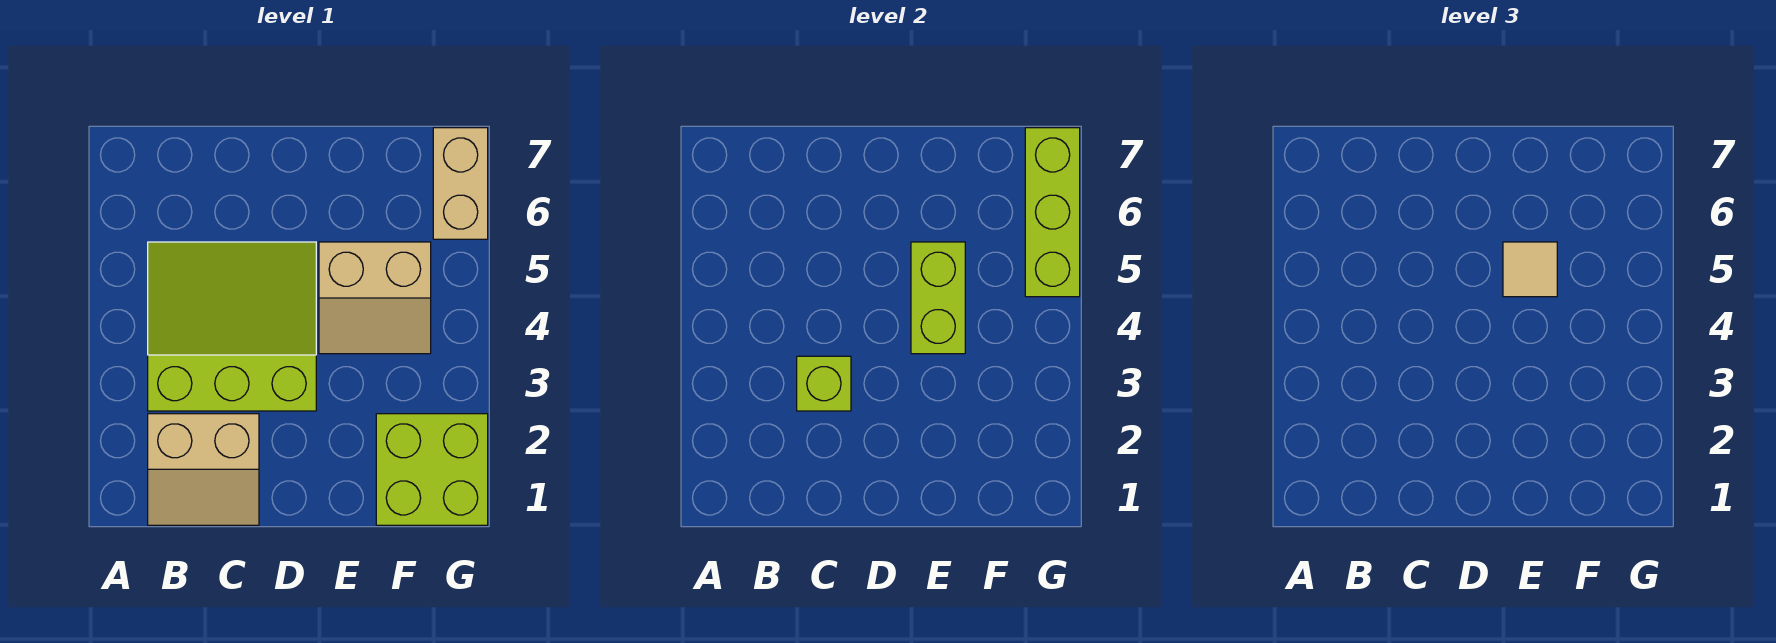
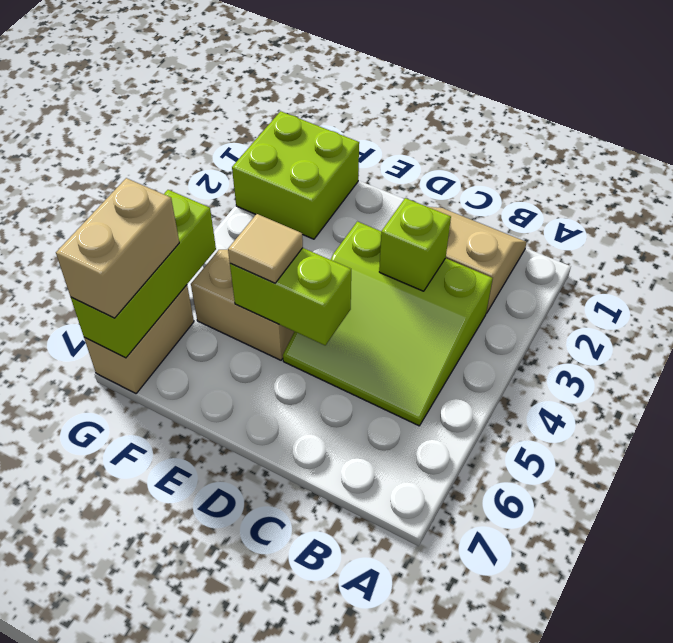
lime brick E4:E5 level 2 -> lime brick D5:E5 level 2
none -> tan brick G6:G7 level 3

